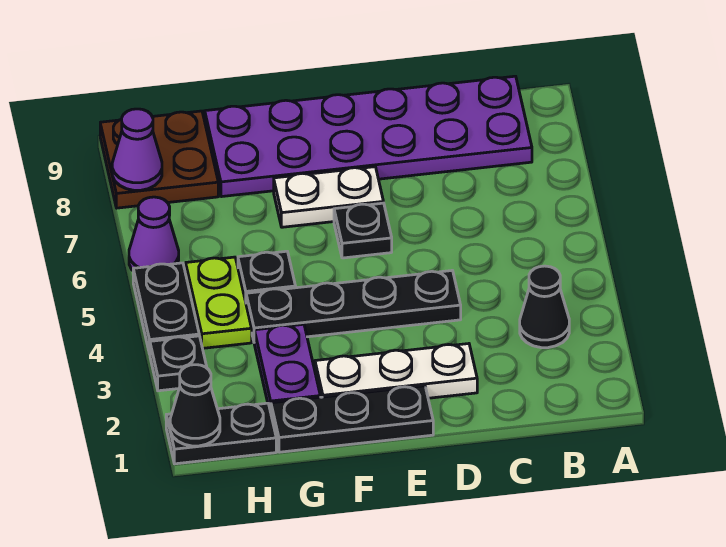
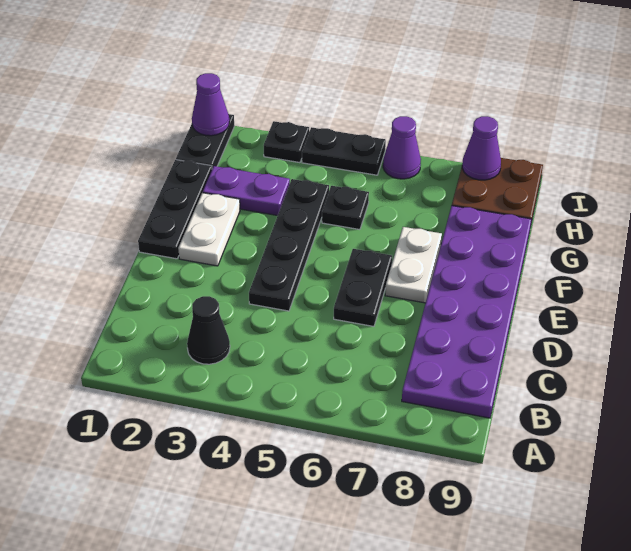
white plate D2:F2 level 1 -> white plate E2:F2 level 1
black plate E6 level 1 -> black plate D6:E6 level 1
lime plate H4:H5 level 1 -> none
black cone I1 level 2 -> purple cone I1 level 2

